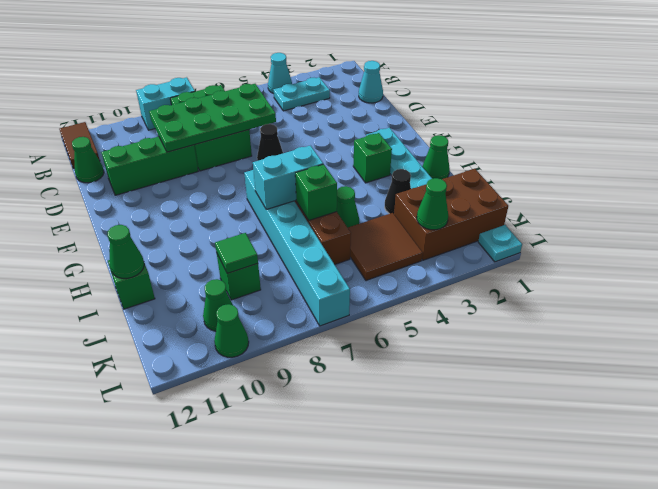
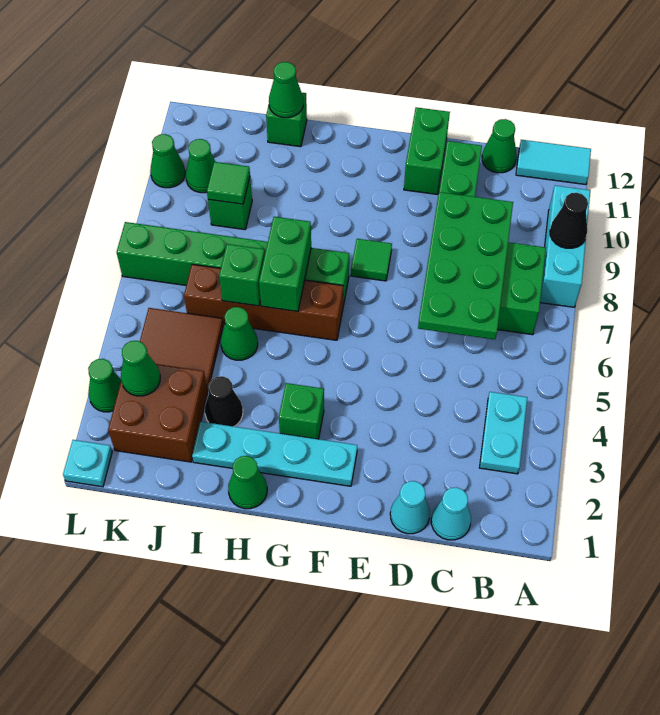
cyan cone A4 level 1 -> cyan cone D1 level 1
cyan brick A8:A9 level 1 -> cyan brick A8:A10 level 1
brown tile A12:B12 level 1 -> cyan tile A12:B12 level 1
black cone E6 level 1 -> black cone A9 level 2
none -> green brick E11:E12 level 1
none -> green tile F8 level 1
cyan brick G7:L7 level 1 -> green brick G7:L7 level 1
cyan brick H6:H7 level 2 -> green brick H6:H7 level 2
brown brick J1:K3 level 1 -> brown brick J2:K3 level 1
none -> green cone L3 level 1

